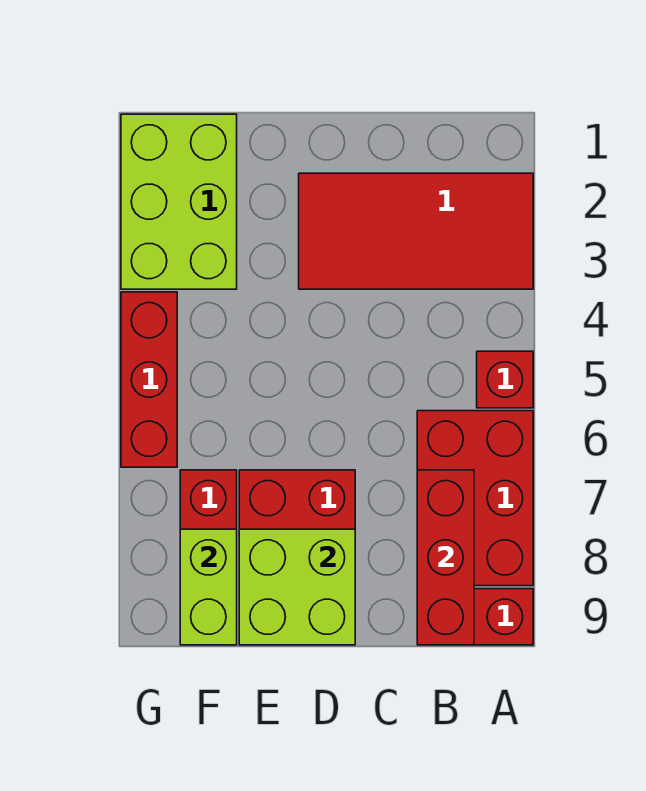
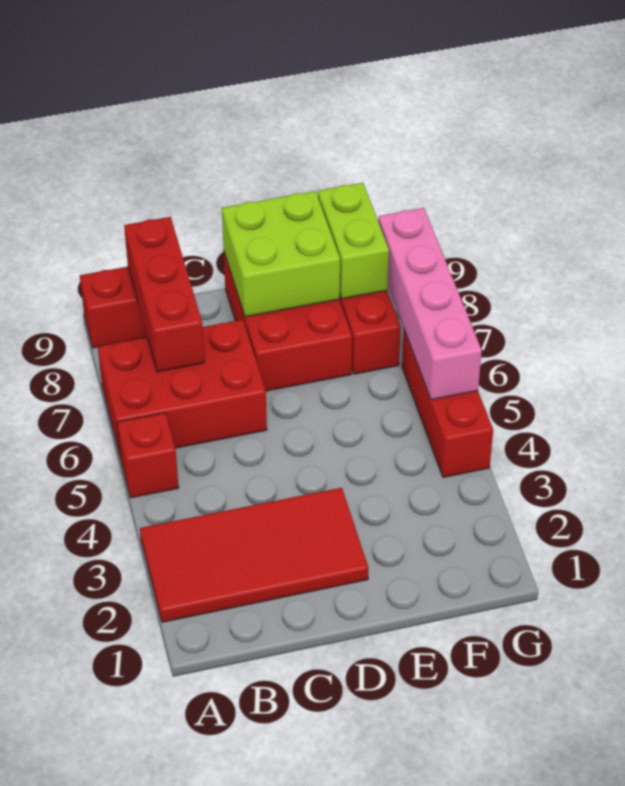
red brick A6:B8 level 1 -> red brick A6:C7 level 1
lime brick F1:G3 level 1 -> none
none -> pink brick G5:G8 level 2

